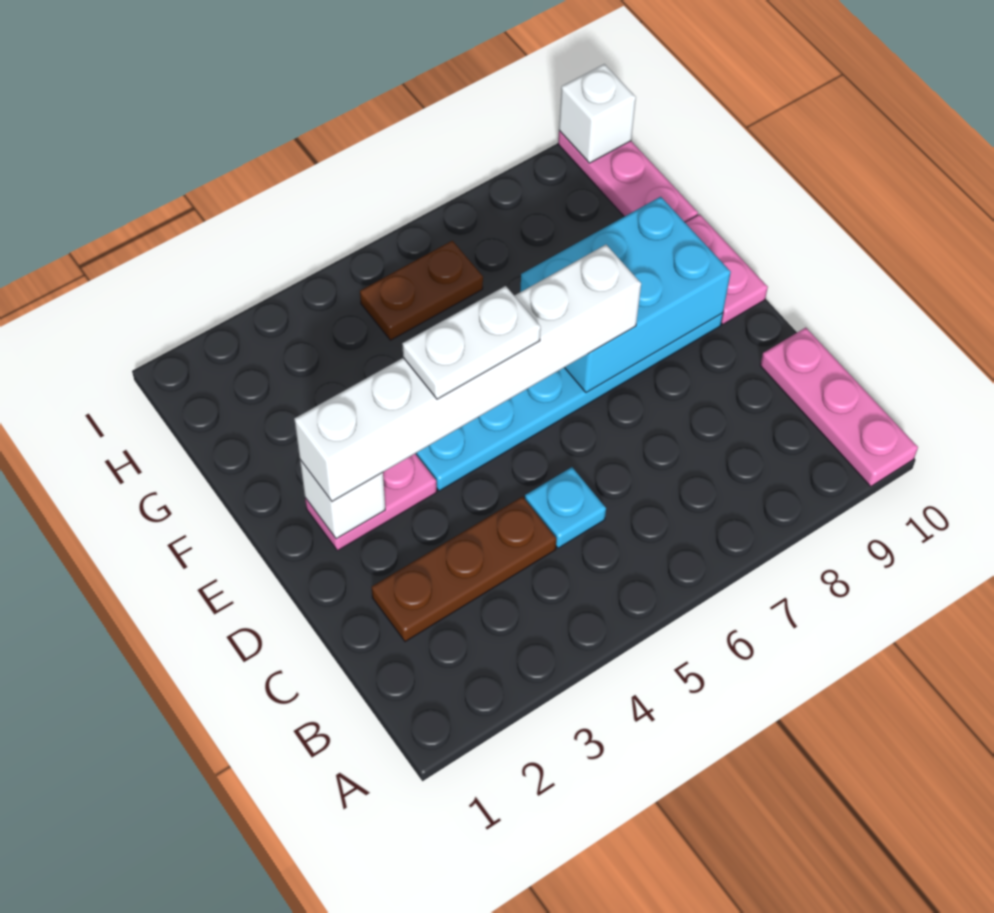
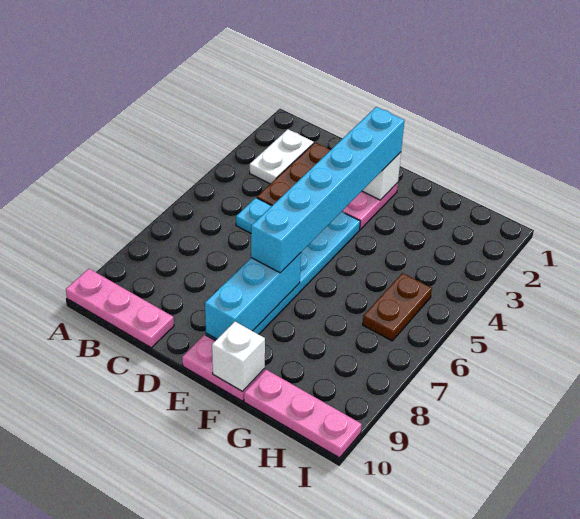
white brick E2:E7 level 3 -> cyan brick E2:E7 level 3
white plate E4:E5 level 4 -> white plate B2:B3 level 1
cyan brick E7:F9 level 2 -> cyan brick E7:E9 level 2
white brick I10 level 2 -> white brick F10 level 2

